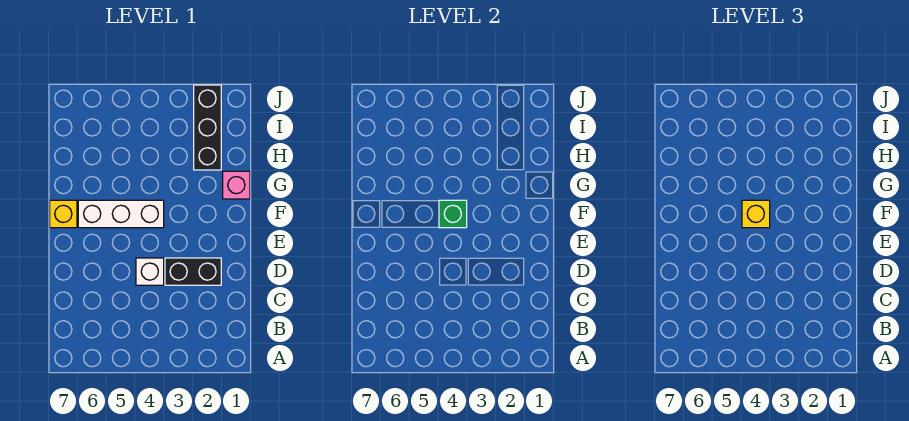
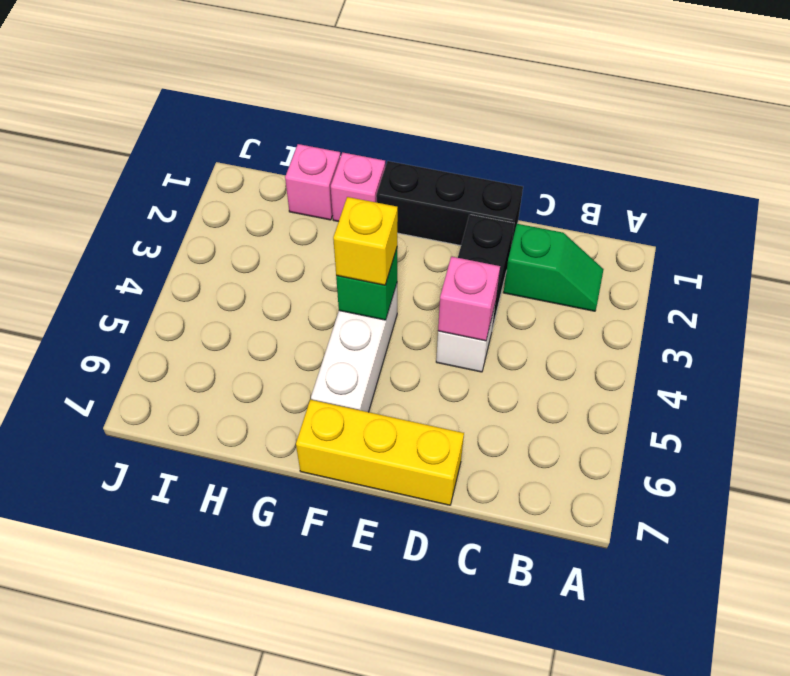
none -> green slope B2:C2 level 1 top C
none -> pink brick D4 level 2
yellow brick F7 level 1 -> yellow brick D7:F7 level 1
none -> pink brick H1 level 1
black brick H2:J2 level 1 -> black brick D1:F1 level 1

